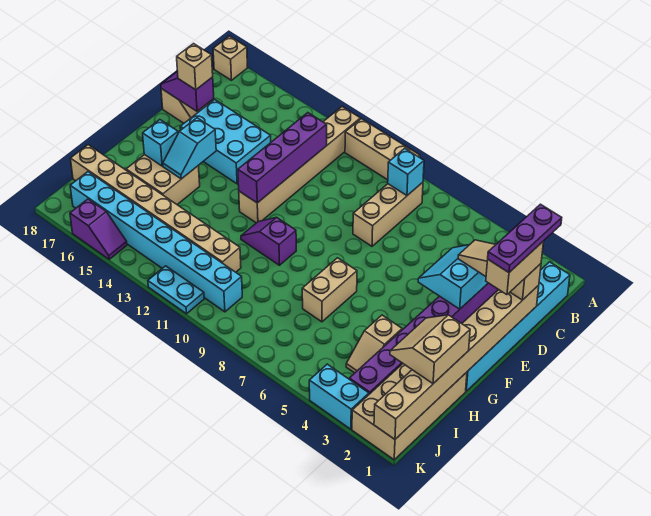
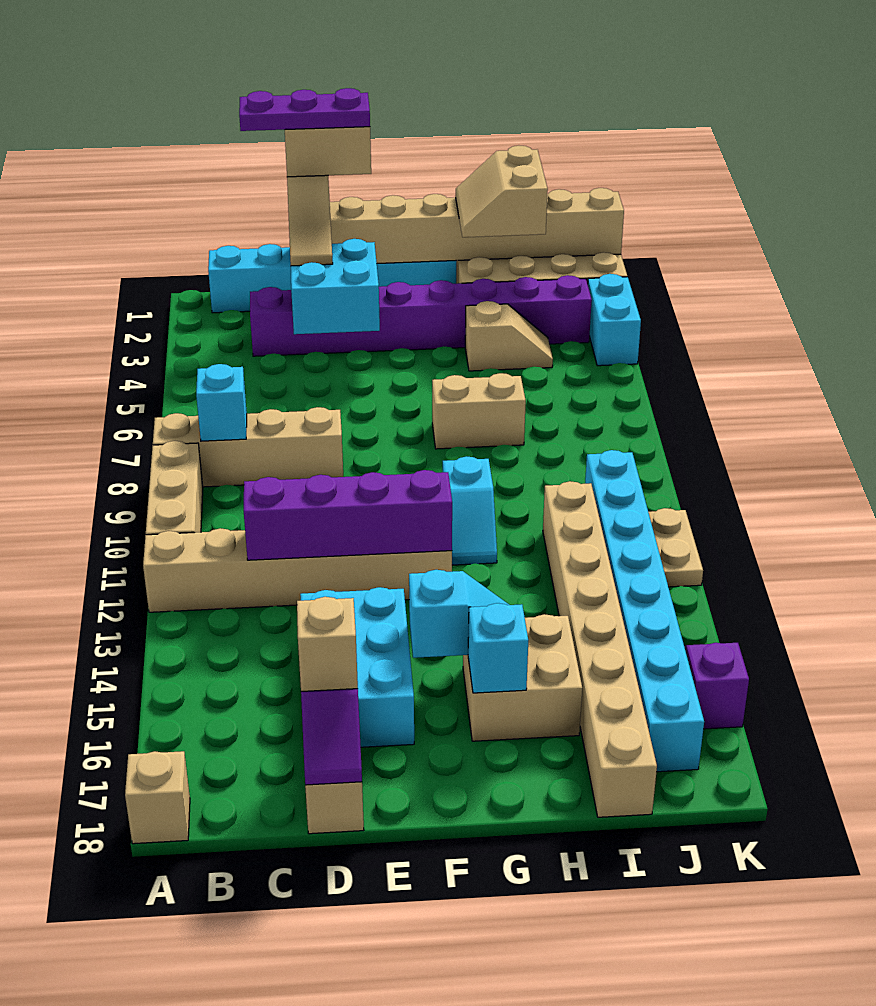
tan brick B8:D8 level 1 -> tan brick A8:D8 level 1
cyan slope D3:E4 level 2 top 3 -> cyan brick D3:E4 level 2
purple slope G10:G11 level 1 top 10 -> cyan slope G10:G11 level 1 top 10
tan slope H1:I2 level 3 top 1 -> tan slope H1:I2 level 3 top I
cyan plate K11:K12 level 1 -> tan plate K11:K12 level 1

